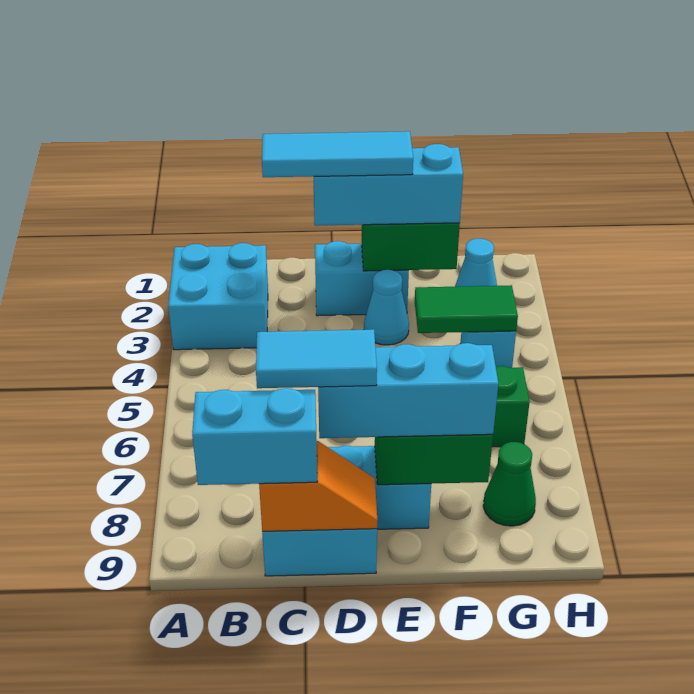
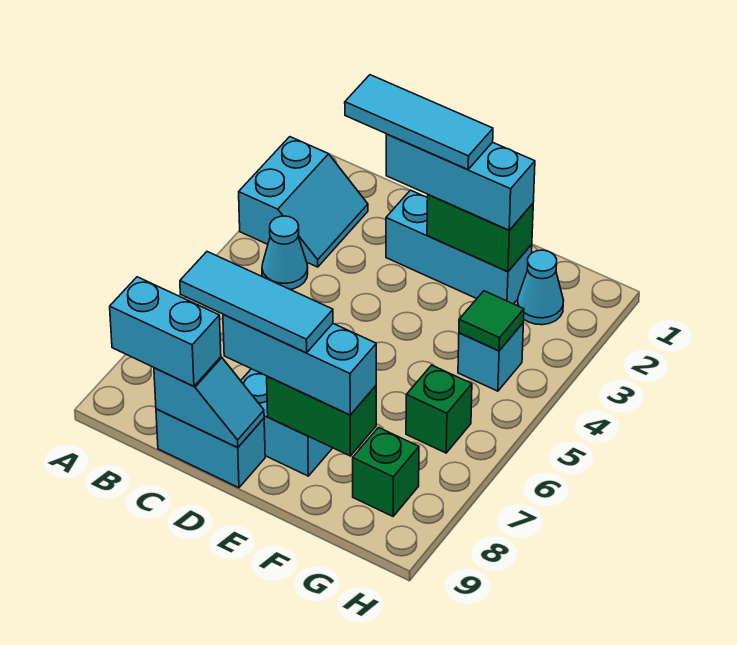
cyan brick A2:B3 level 1 -> cyan slope A2:B3 level 1 top A
cyan tile C8:D8 level 4 -> cyan tile C8:E8 level 4
orange slope C9:D9 level 2 top C -> cyan slope C9:D9 level 2 top C
cyan brick D2:E2 level 1 -> cyan brick D2:F2 level 1
cyan cone E3 level 1 -> cyan cone B4 level 1
green tile F4:G4 level 2 -> green tile G4 level 2
green cone G8 level 1 -> green brick G8 level 1

